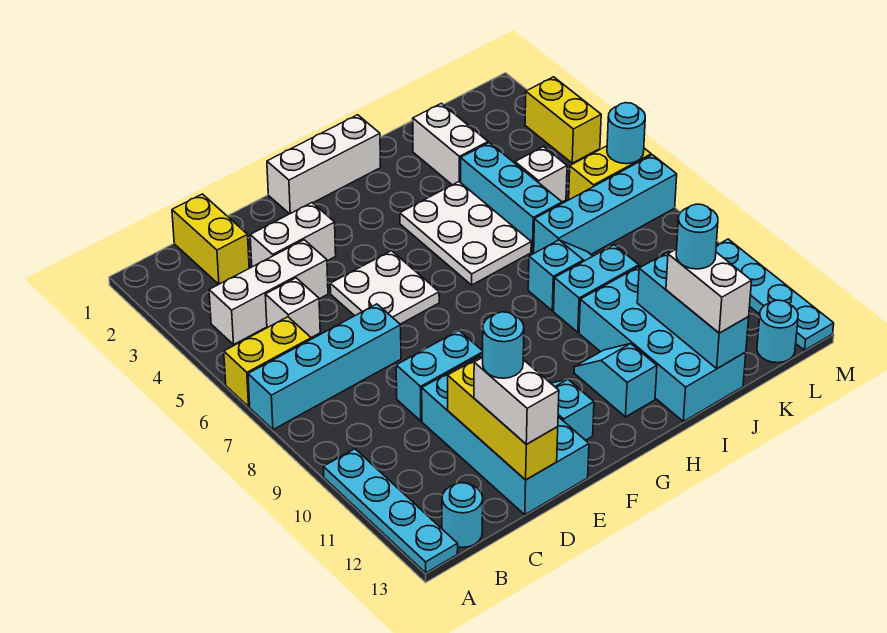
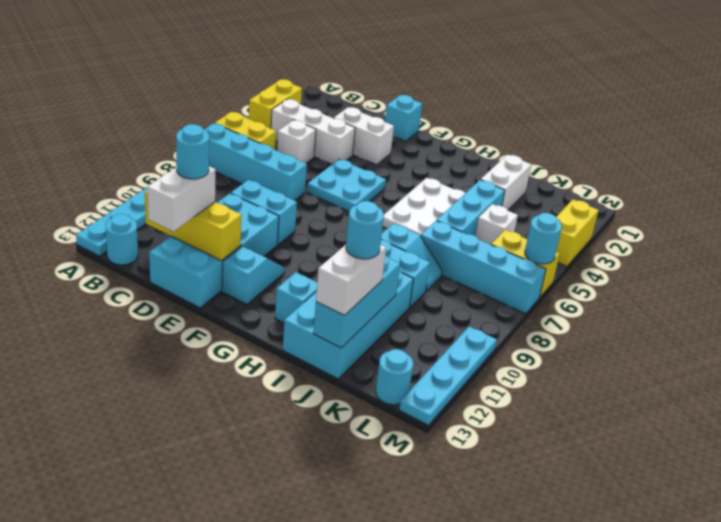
yellow brick C1:C2 level 1 -> yellow brick A3:A4 level 1
yellow brick D11:D13 level 2 -> yellow brick C12:E12 level 2
none -> cyan brick E1 level 1
white plate E5:F6 level 1 -> cyan plate E5:F6 level 1
white brick F1:H1 level 1 -> none

